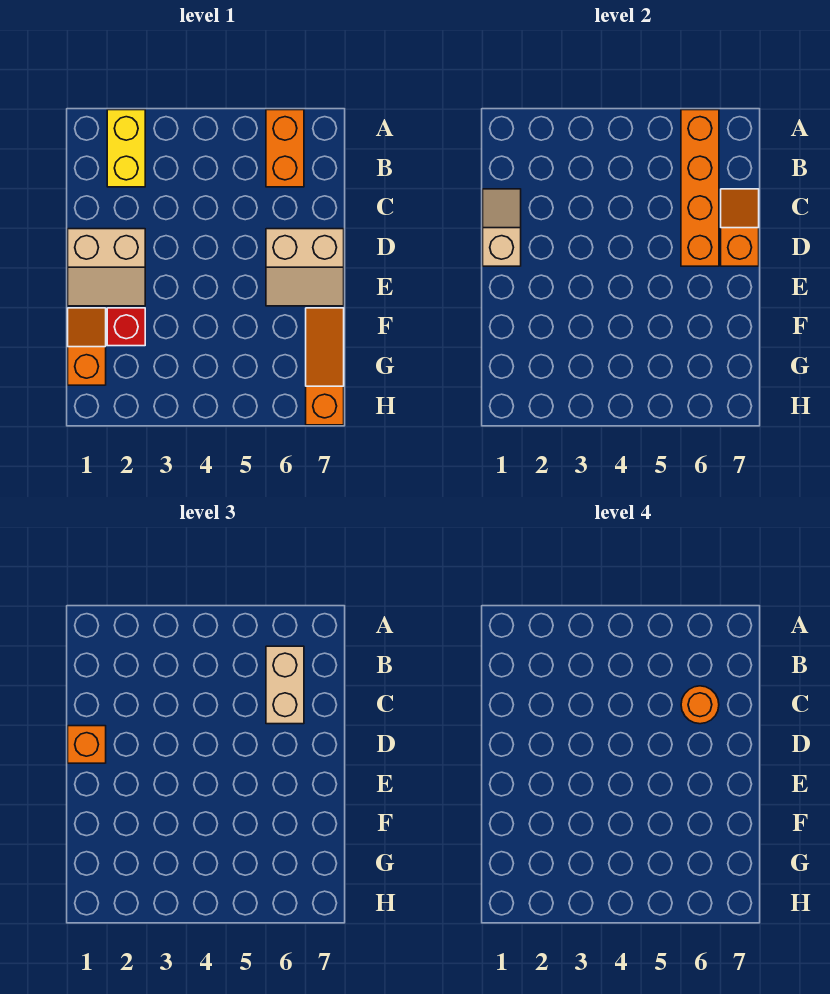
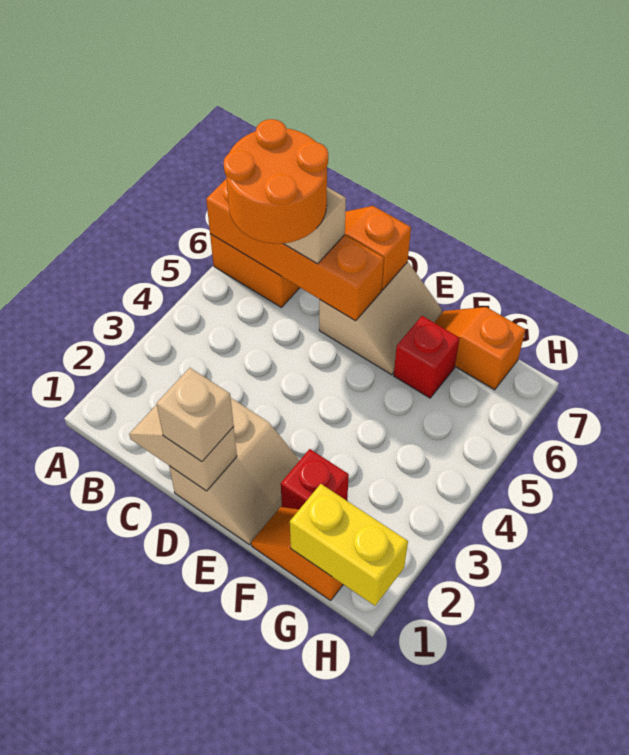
yellow brick A2:B2 level 1 -> yellow brick G1:H1 level 2
orange round brick C6 level 4 -> orange round brick B5:C6 level 4
orange brick D1 level 3 -> tan brick D1 level 3
none -> red brick F6 level 1
orange slope F7:H7 level 1 top H -> orange slope F7:G7 level 1 top G

